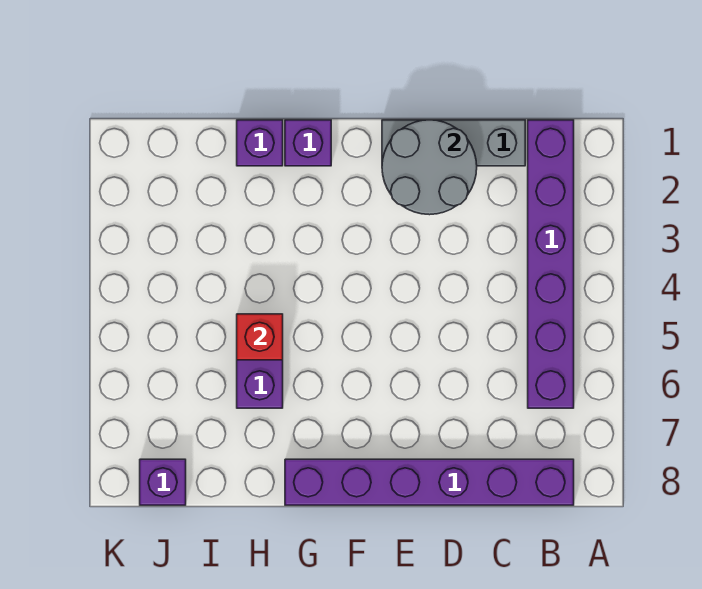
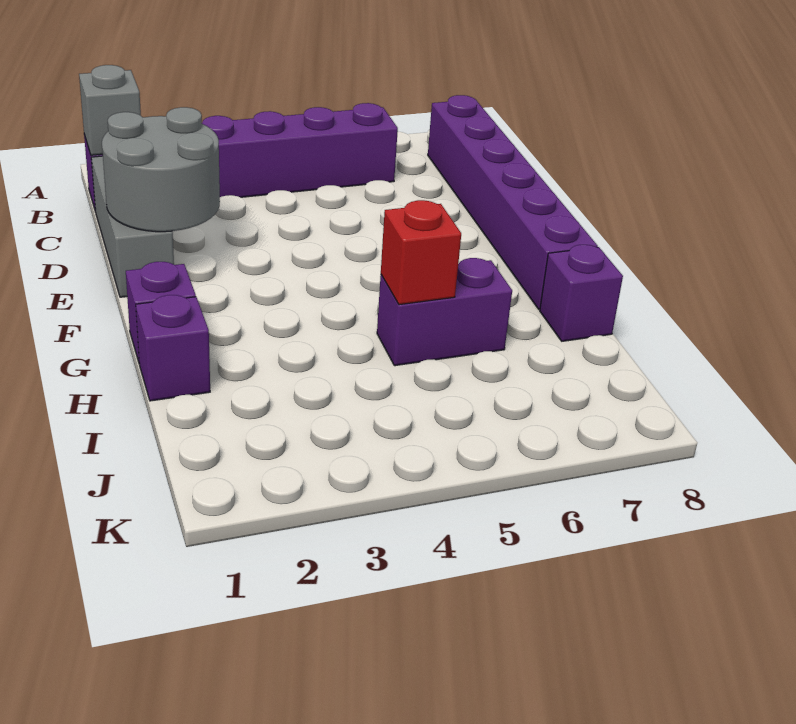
none -> grey brick B1 level 2
purple brick J8 level 1 -> purple brick H8 level 1

